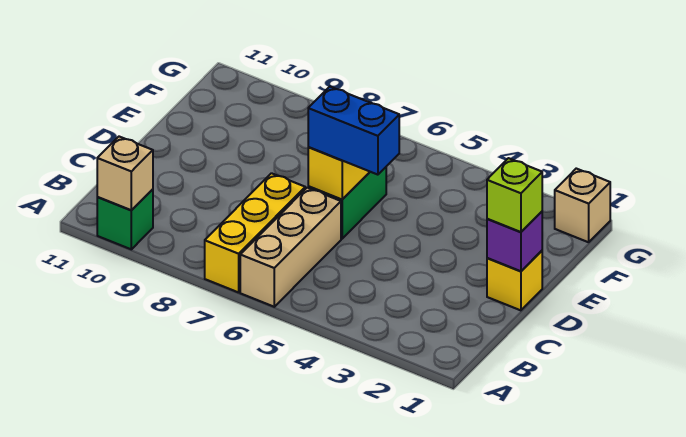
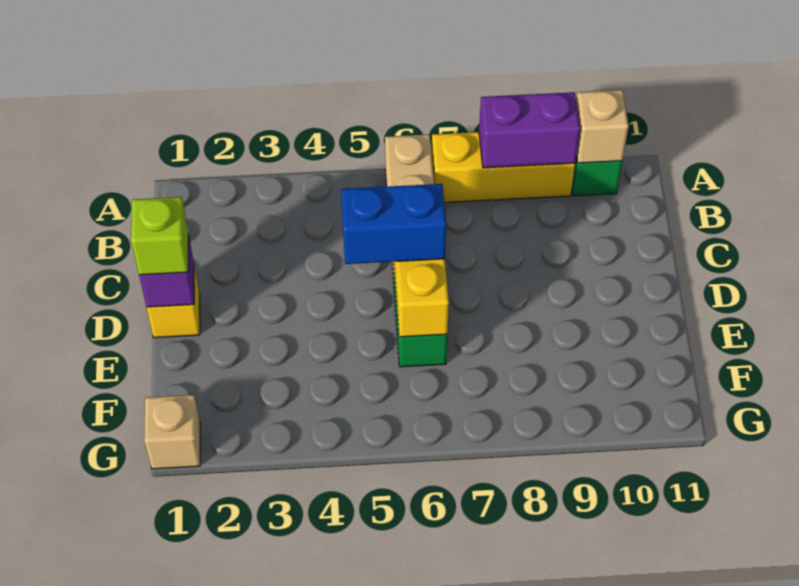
yellow brick A7:C7 level 1 -> yellow brick A7:A9 level 1
none -> purple brick A8:A9 level 2

